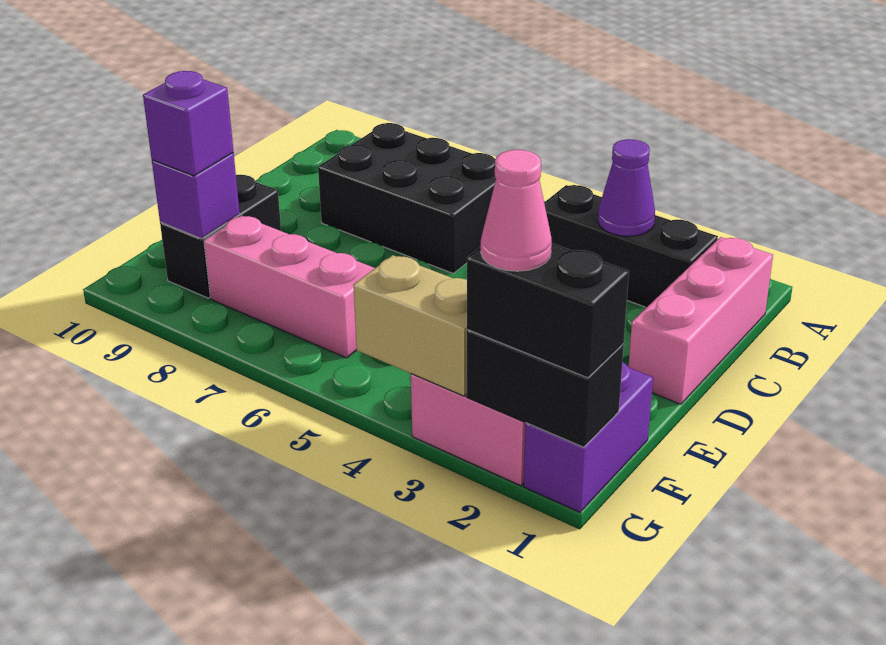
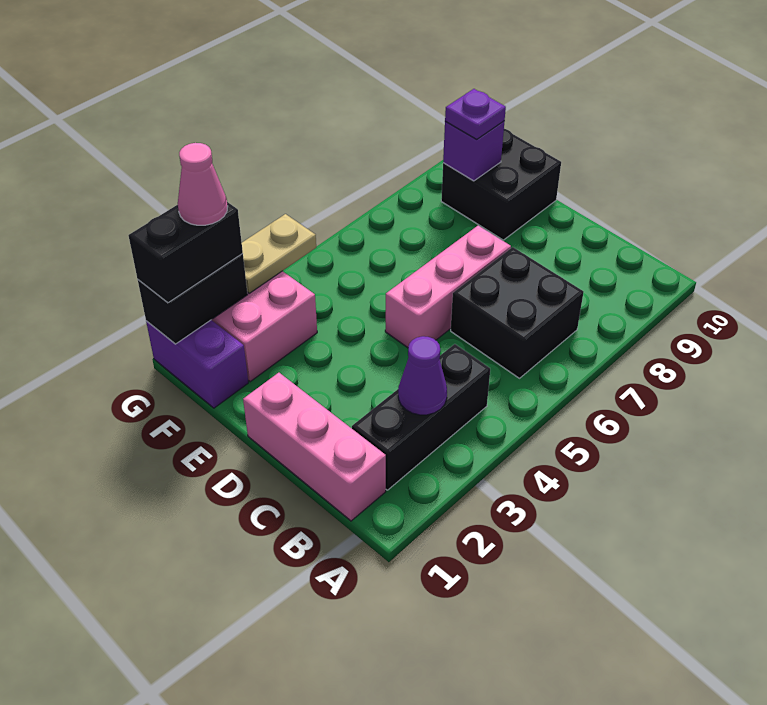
black brick B6:C8 level 1 -> black brick B6:C7 level 1
black brick E9:F9 level 1 -> black brick E9:F10 level 1
pink brick F6:F8 level 1 -> pink brick D5:D7 level 1
purple brick F9 level 3 -> purple plate F9 level 3
tan brick G3:G4 level 2 -> tan plate G3:G4 level 2

